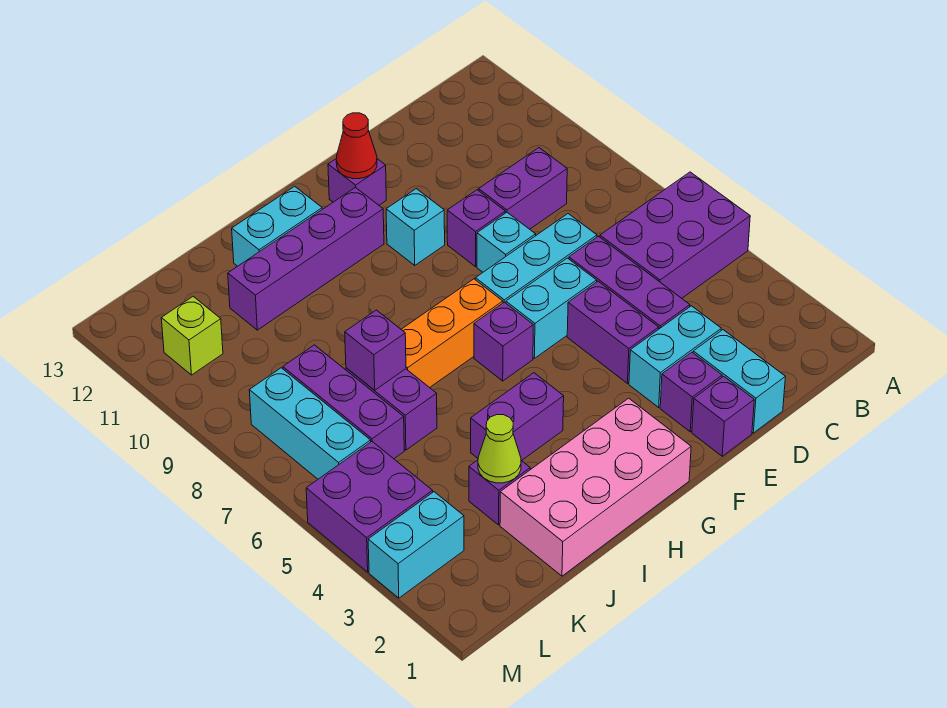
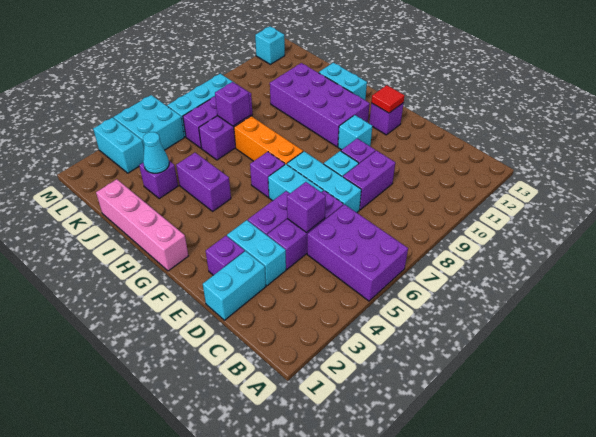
purple brick C9:D9 level 1 -> purple brick D8:D9 level 1
purple brick E1 level 1 -> purple brick D5 level 2
red cone F12 level 2 -> red tile F12 level 2
pink brick G1:J2 level 1 -> pink brick G1:J1 level 1
purple brick G11:J11 level 1 -> purple brick G10:J11 level 1
lime cone J3 level 2 -> cyan cone J3 level 2
purple brick L4:M5 level 1 -> cyan brick L4:M5 level 1
lime brick L11 level 1 -> none
none -> cyan brick M12 level 1

